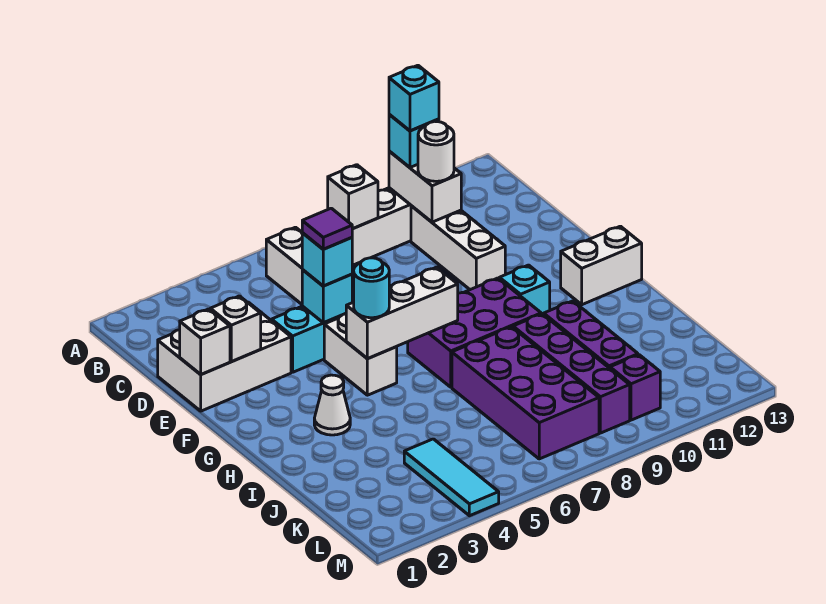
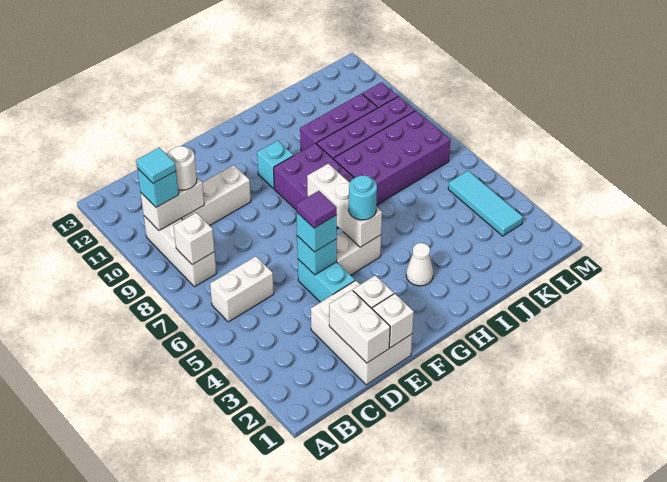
cyan brick B10 level 4 -> cyan tile B10 level 4
white brick G12:G13 level 1 -> white brick D1:D2 level 2
cyan tile K4:M4 level 1 -> cyan tile L3:L5 level 1

